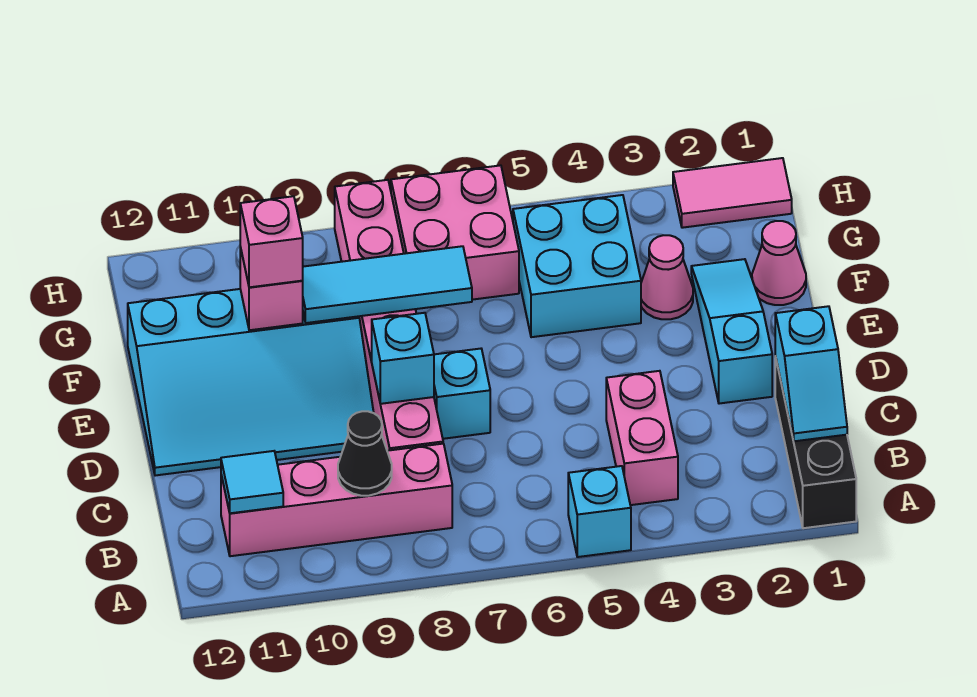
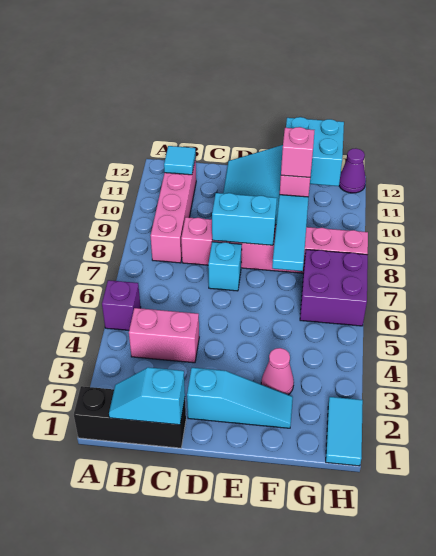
cyan brick A5 level 1 -> purple brick A5 level 1
black cone B9 level 2 -> none
cyan brick D8 level 2 -> cyan brick D8:E8 level 2
pink cone F1 level 1 -> none
cyan brick F4:G5 level 1 -> cyan brick F11:G12 level 2
pink brick G6:H7 level 1 -> purple brick G6:H7 level 1
pink tile H1:H2 level 1 -> cyan tile H1:H2 level 1
none -> purple cone H12 level 1

